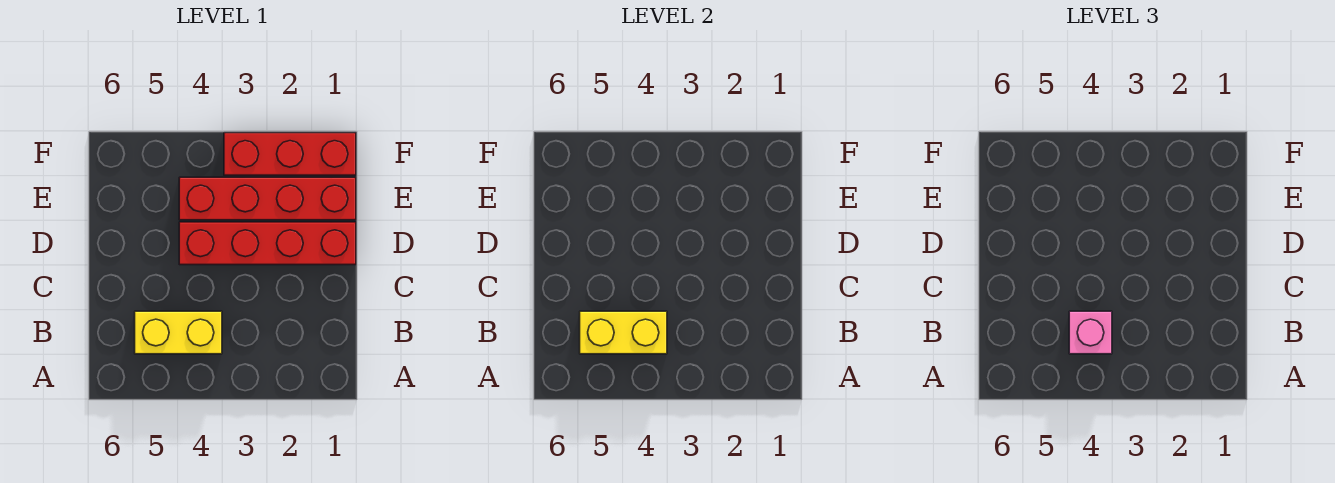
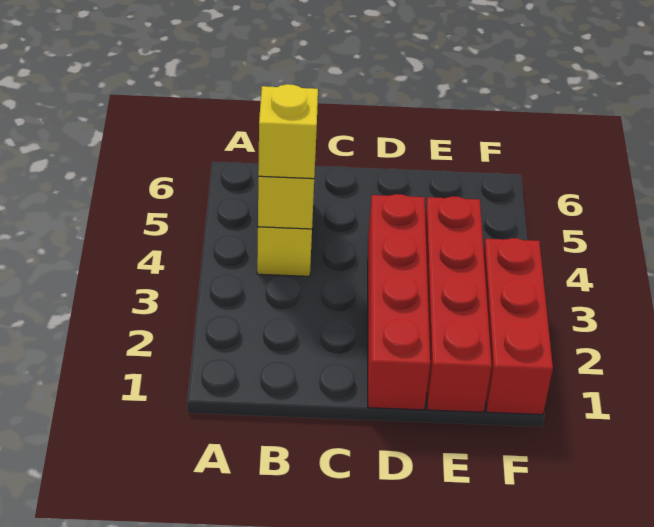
pink brick B4 level 3 -> yellow brick B4 level 3

